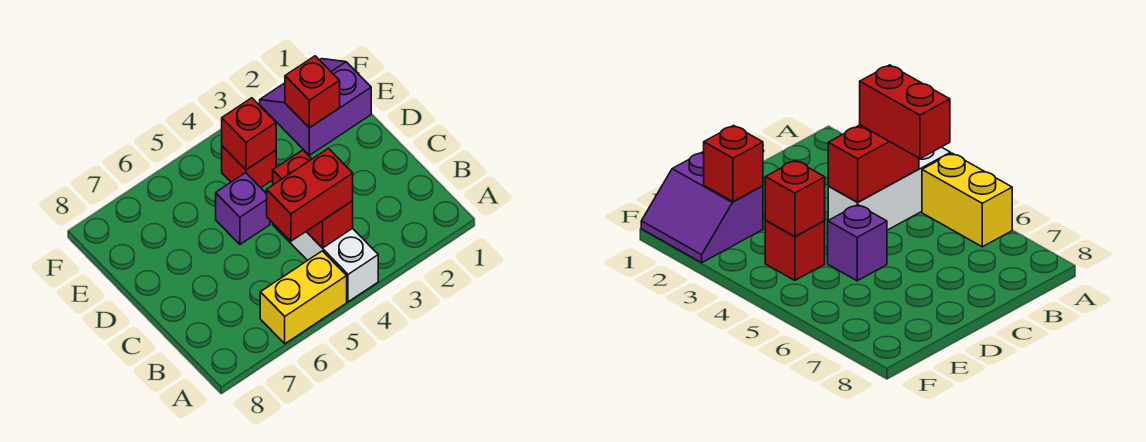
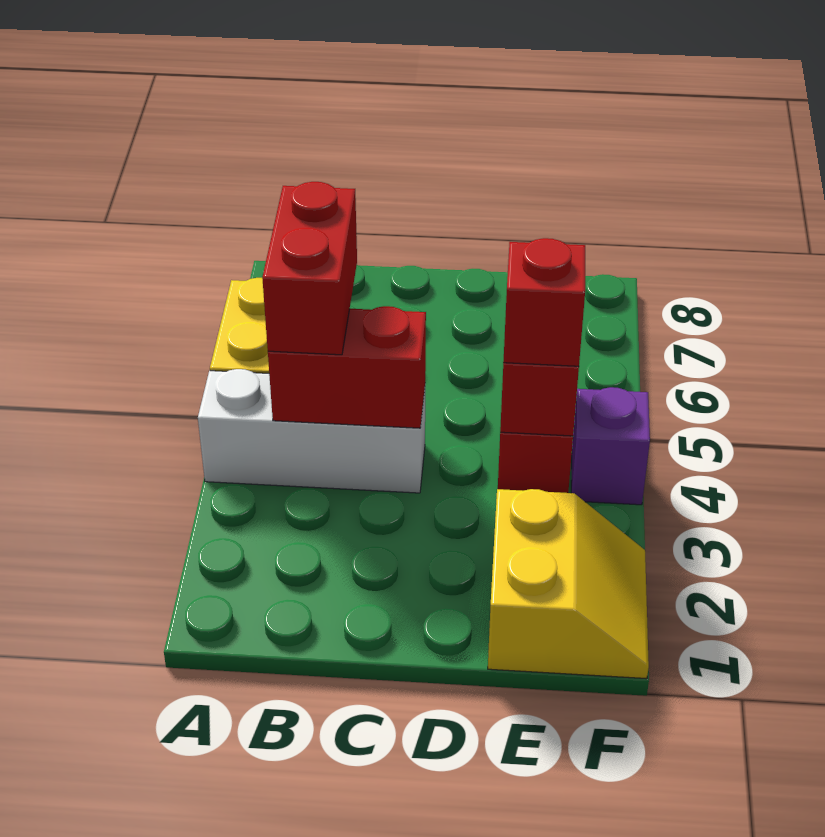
purple brick D5 level 1 -> purple brick F4 level 1
purple slope E1:F2 level 1 top E -> yellow slope E1:F2 level 1 top E
red brick E2 level 2 -> red brick E4 level 3

